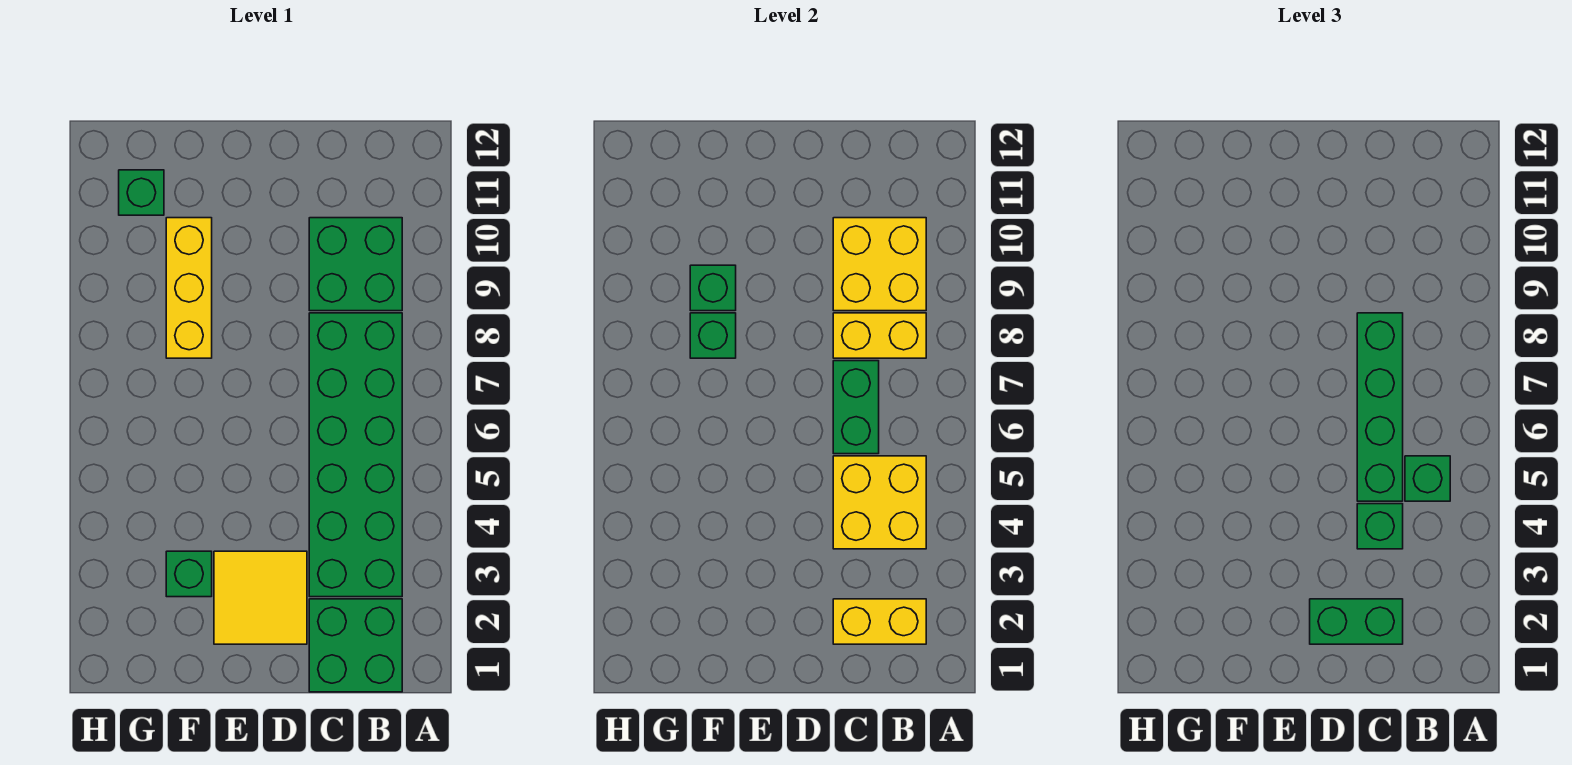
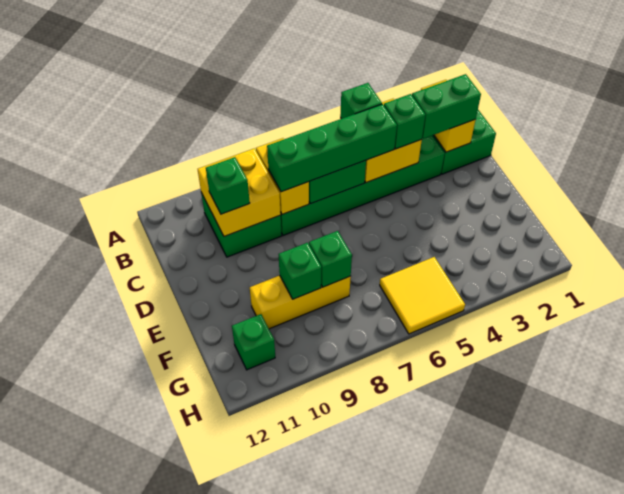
green brick C2:D2 level 3 -> green brick C2:C3 level 3
yellow tile D2:E3 level 1 -> yellow tile G5:H6 level 1
green brick F3 level 1 -> green brick C10 level 3

